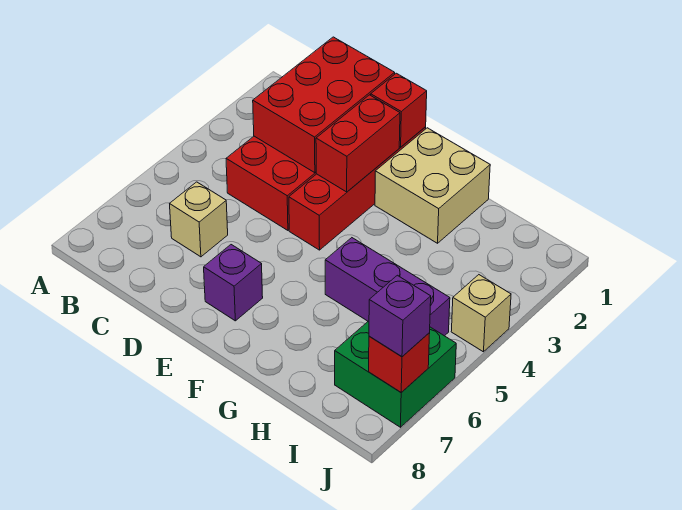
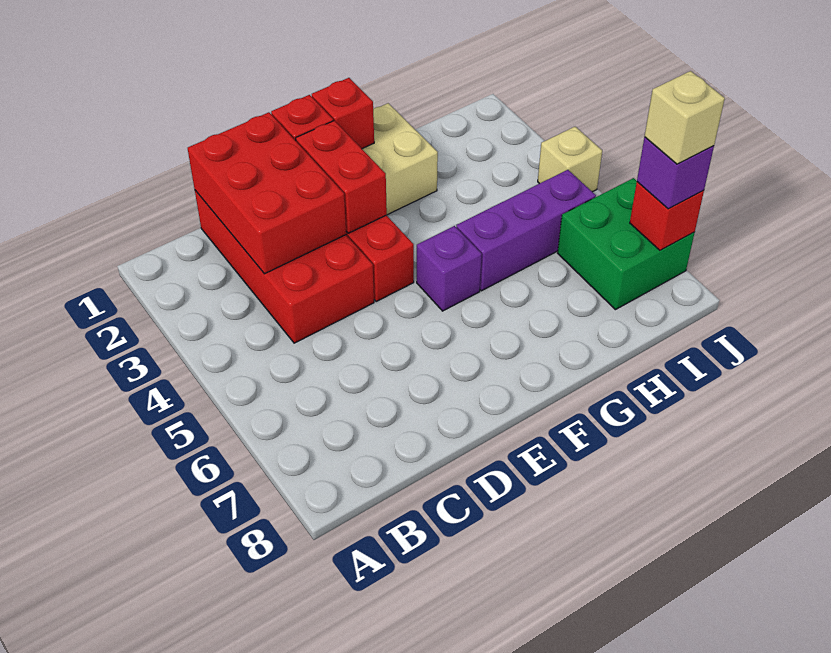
tan brick C6 level 1 -> tan brick J7 level 4
purple brick E7 level 1 -> purple brick F5 level 1
none -> red brick F1 level 2

